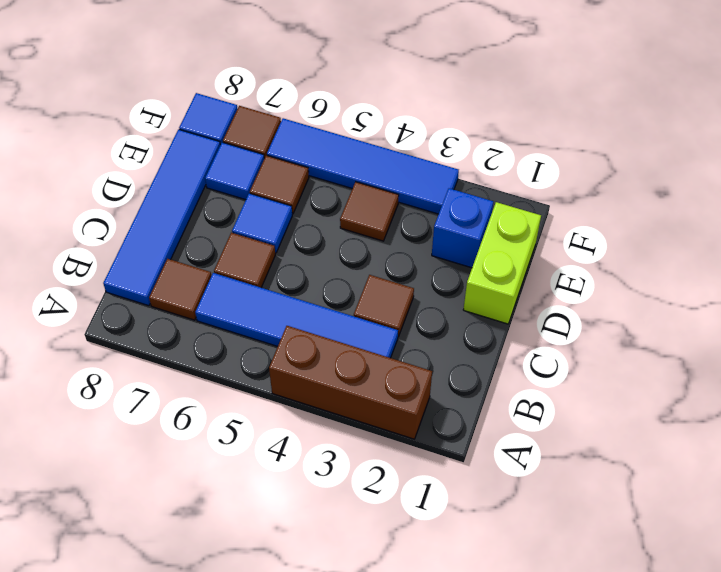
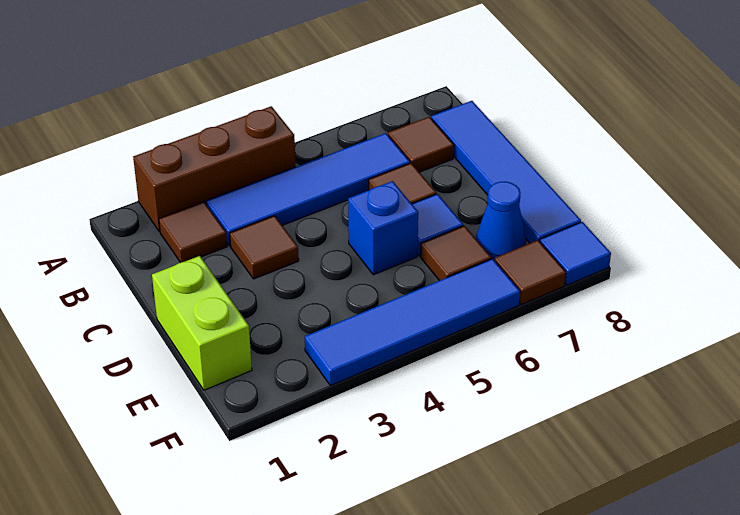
blue brick E2 level 1 -> blue brick D5 level 1
brown tile E4 level 1 -> brown tile B2 level 1
blue tile E7 level 1 -> blue cone E7 level 1

